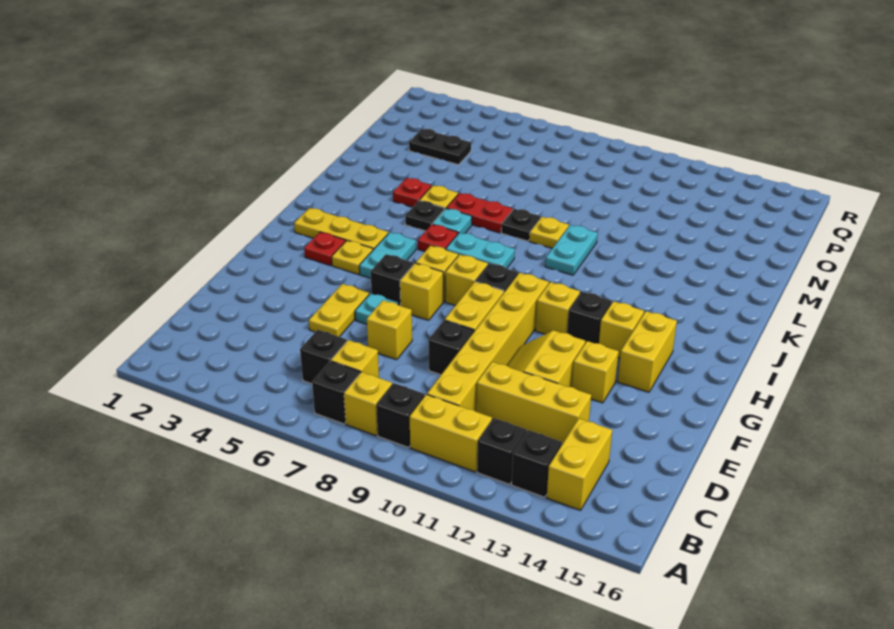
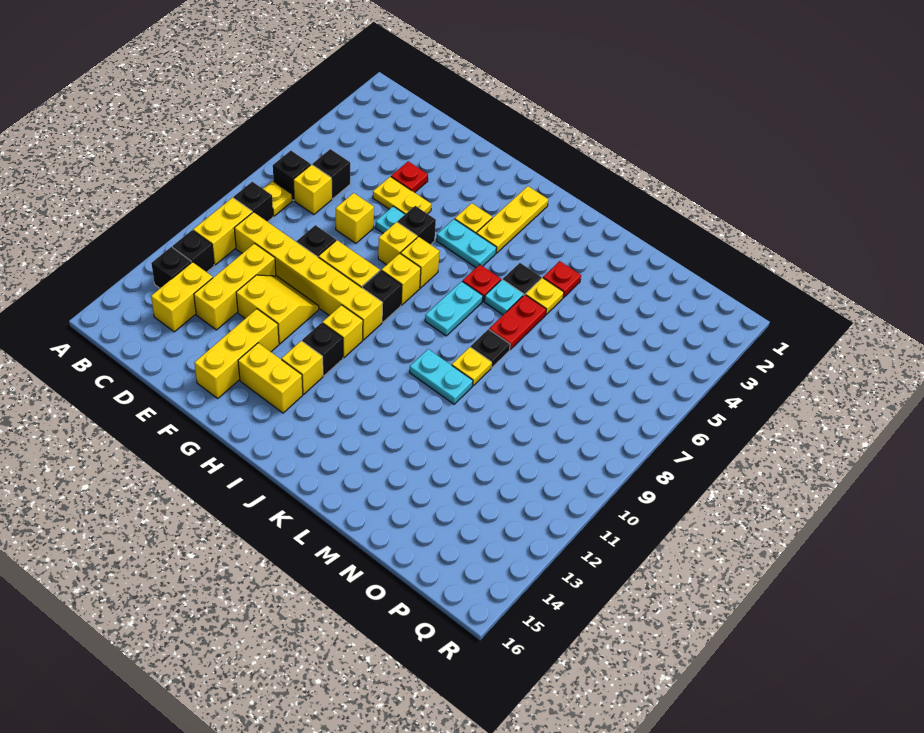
yellow brick B8 level 1 -> yellow plate B8 level 1
yellow brick B14:C14 level 1 -> yellow brick C13:C14 level 1
yellow brick F13 level 1 -> yellow brick F13:F15 level 1
red plate H3 level 1 -> red plate E4 level 1
black plate O3:O4 level 1 -> none

